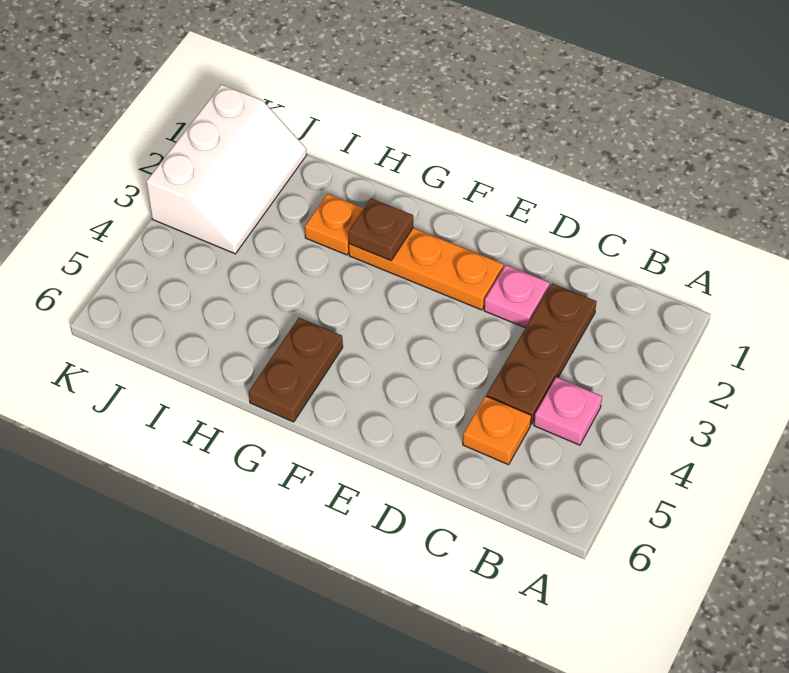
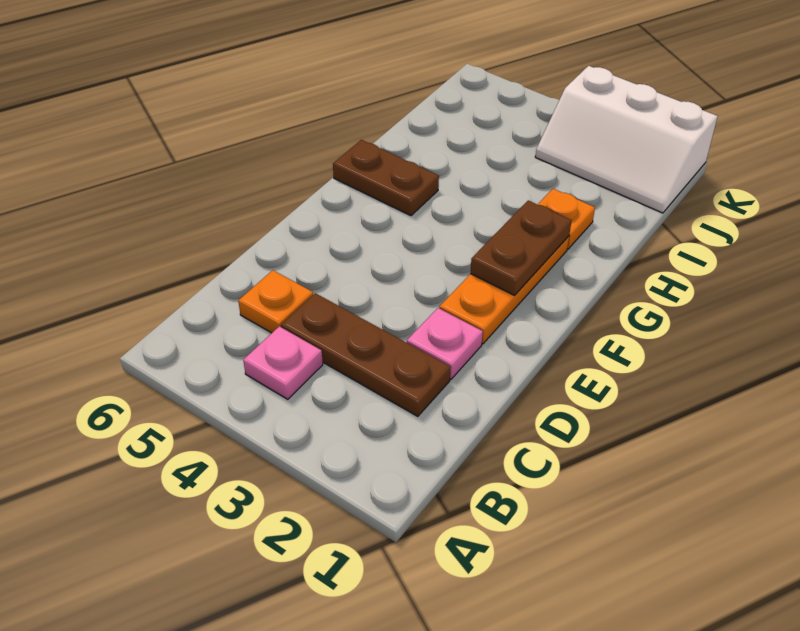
brown plate G2 level 2 -> brown plate F2:G2 level 2

